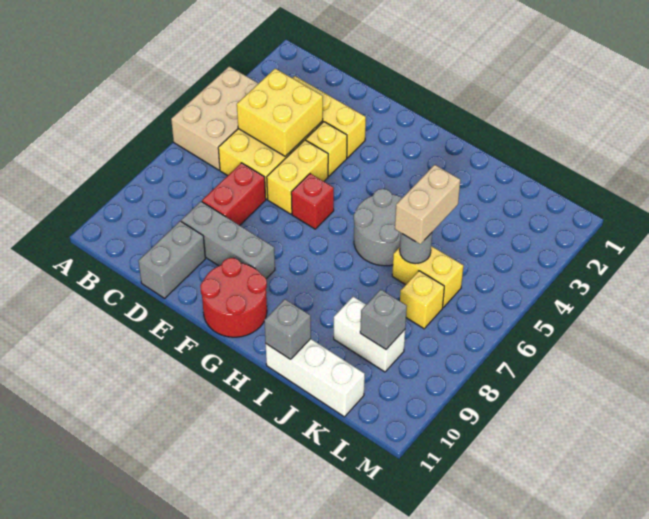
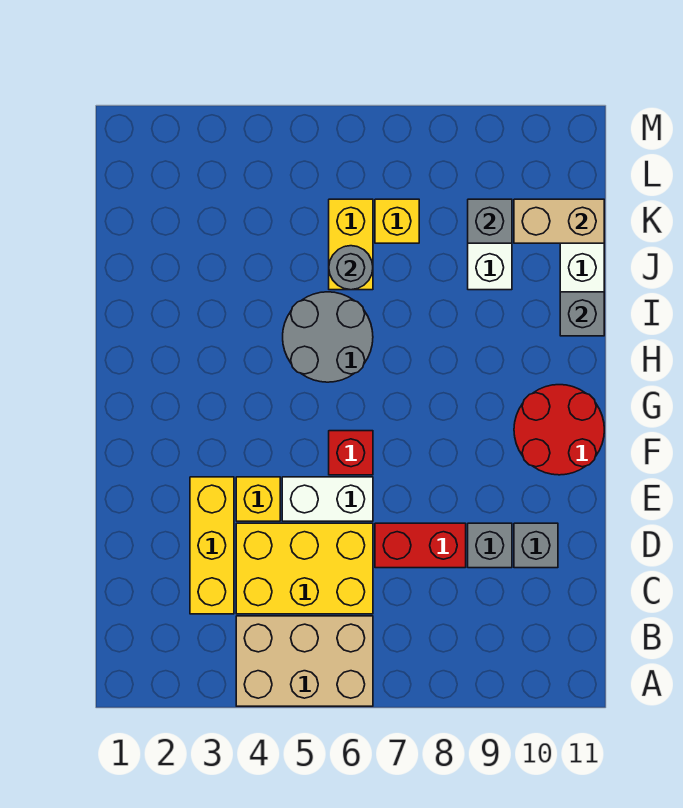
yellow brick C4:D5 level 2 -> none
grey brick D9:F9 level 1 -> grey brick D9 level 1
grey brick D10:D11 level 1 -> grey brick D10 level 1
yellow brick E5:E6 level 1 -> white brick E5:E6 level 1
tan brick J5:J6 level 3 -> tan brick K10:K11 level 2

